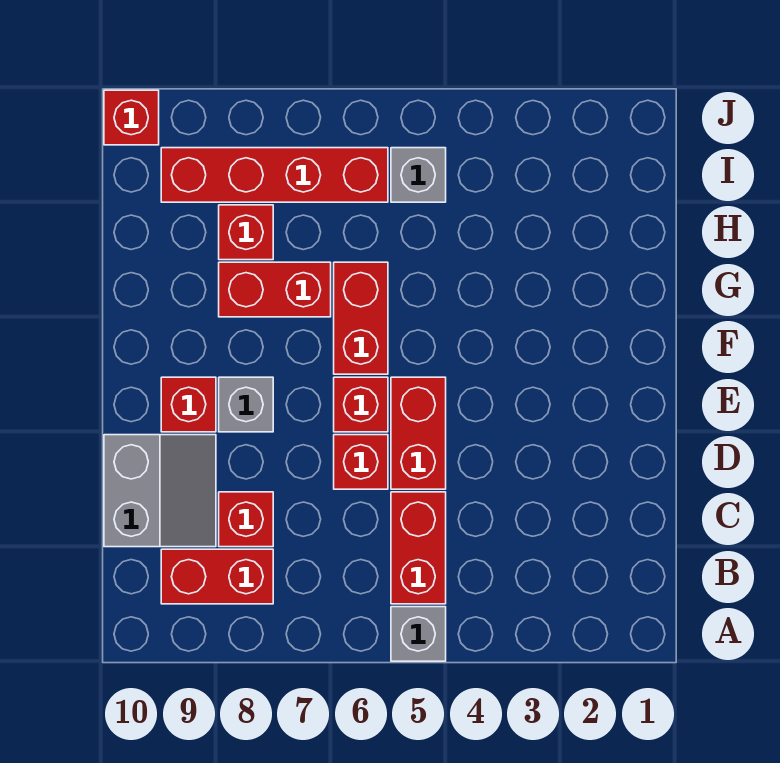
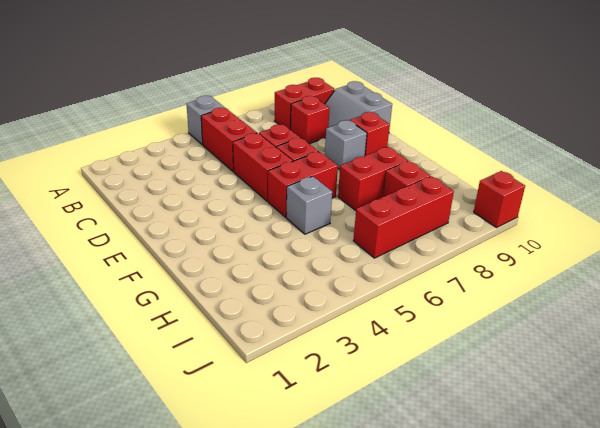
red brick F6:G6 level 1 -> red brick F5:F6 level 1
grey brick I5 level 1 -> grey brick G5 level 1
red brick I6:I9 level 1 -> red brick I6:I8 level 1

